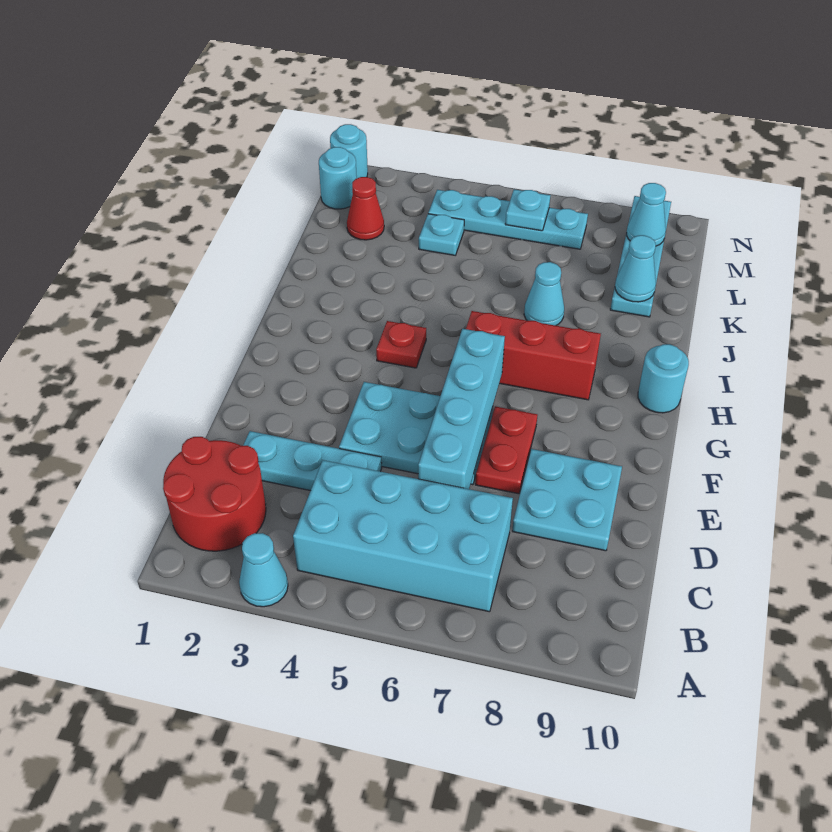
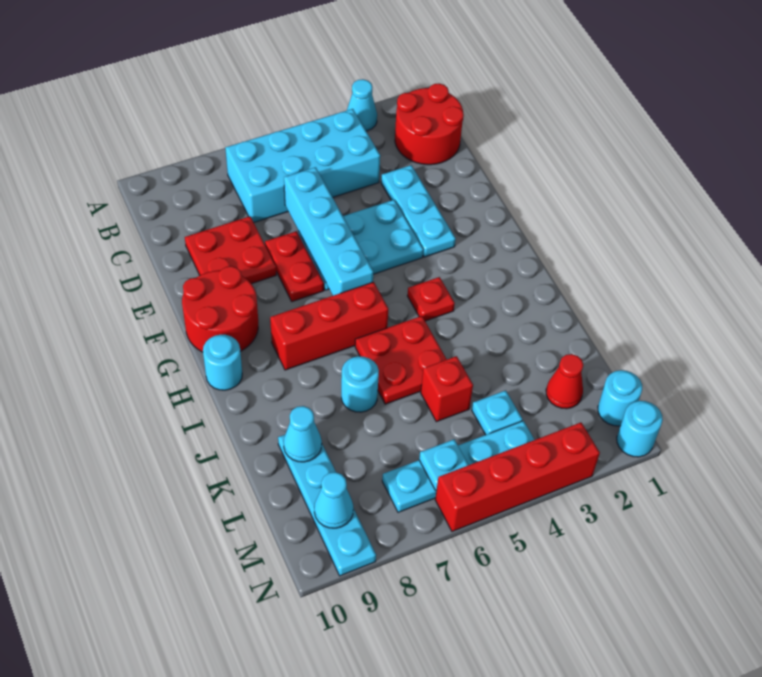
cyan plate D2:D4 level 1 -> cyan plate D3:F3 level 1
cyan plate D8:E9 level 1 -> red plate D8:E9 level 1
none -> red round brick F9:G10 level 1
none -> red plate I5:J6 level 1
cyan cone J7 level 1 -> cyan round brick J7 level 1
none -> red brick K5 level 1
none -> red brick N3:N6 level 1

